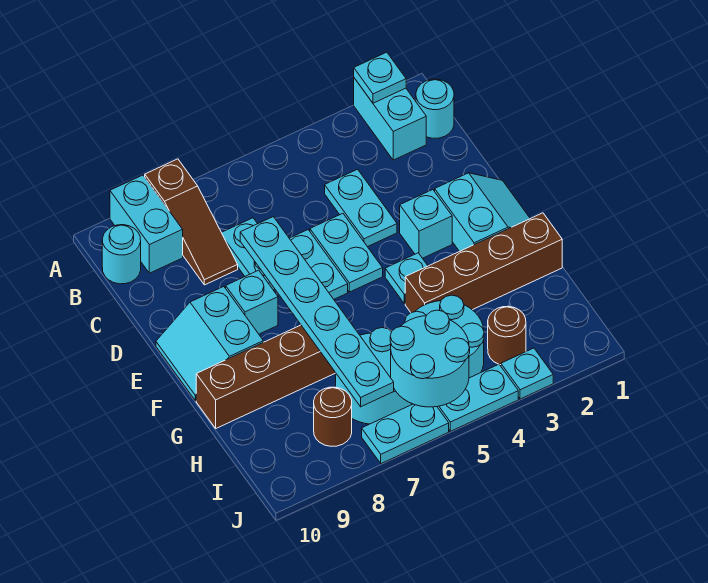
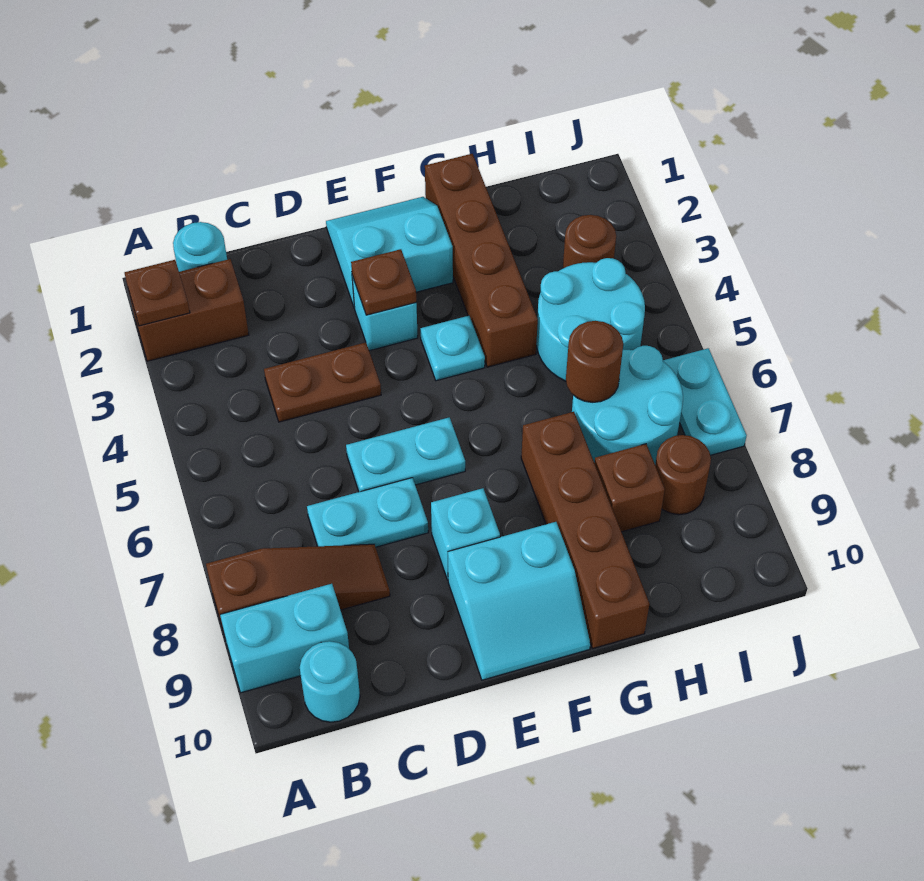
cyan brick A2:B2 level 1 -> brown brick A2:B2 level 1
cyan plate A2 level 2 -> brown plate A2 level 2
cyan plate C4:D4 level 1 -> brown plate C4:D4 level 1
cyan plate D5:E5 level 1 -> none
cyan plate D7:I7 level 2 -> none
none -> brown plate E3 level 2
none -> brown round brick H6 level 2
none -> brown brick H8 level 1
cyan round brick I5:J6 level 2 -> none
cyan plate J3 level 1 -> none
cyan plate J4:J5 level 1 -> none

